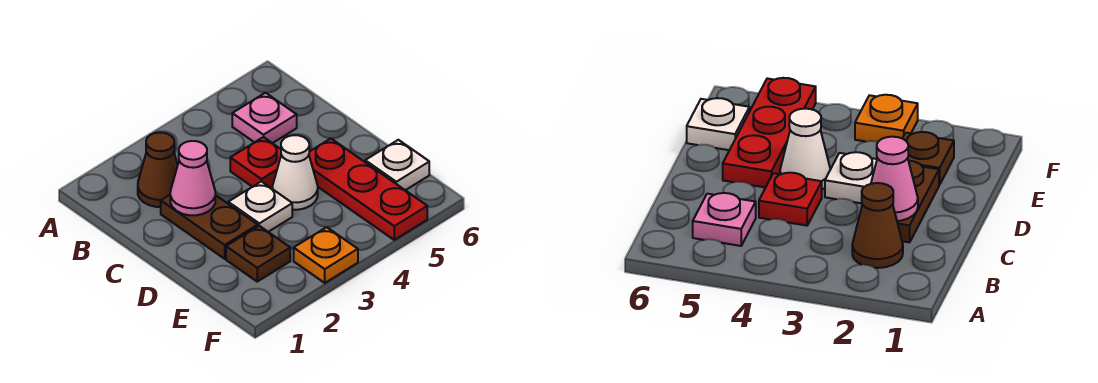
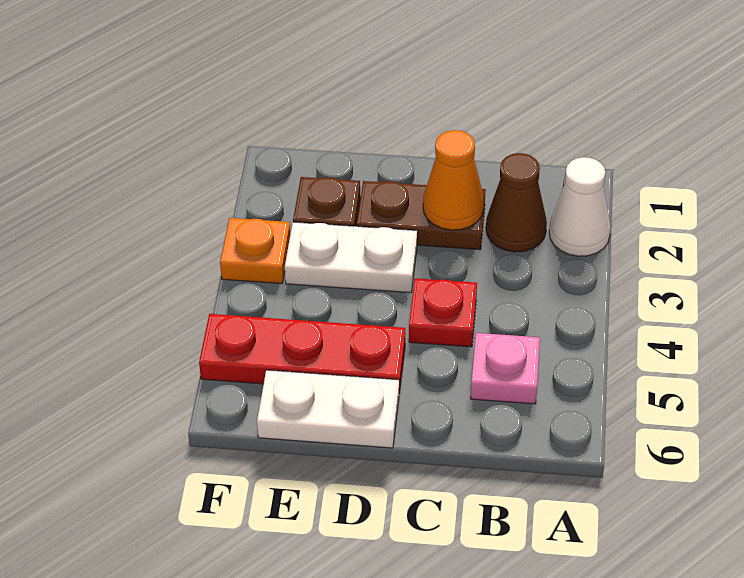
pink cone C2 level 2 -> orange cone C2 level 2
white plate D3 level 1 -> white plate D3:E3 level 1
white cone D4 level 1 -> white cone A2 level 1
white plate E6 level 1 -> white plate D6:E6 level 1

